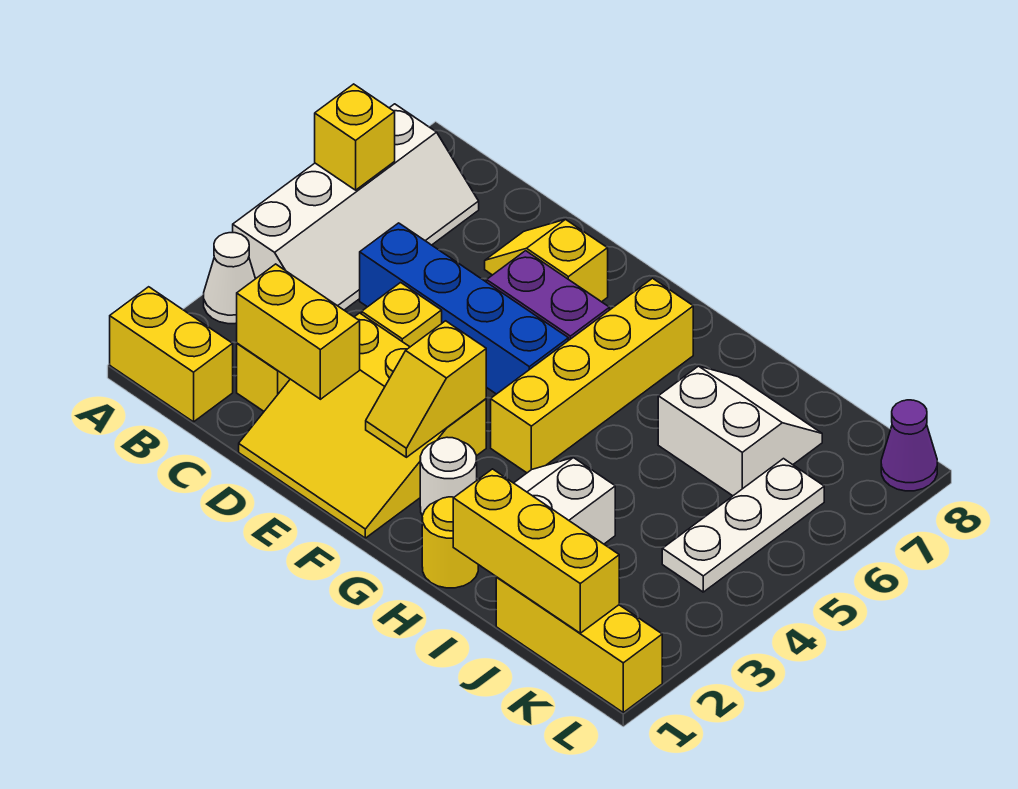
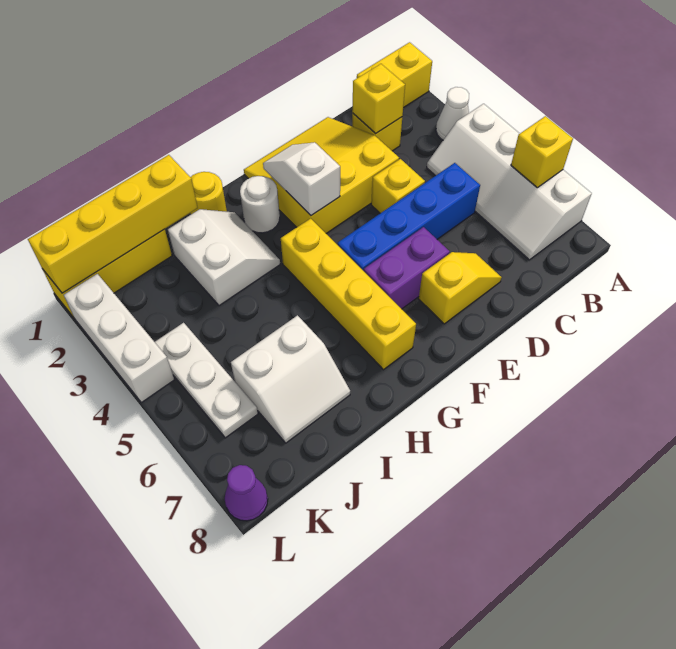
yellow brick C2:D2 level 2 -> yellow brick C2 level 2
yellow slope F2:F3 level 2 top 3 -> white slope F2:F3 level 2 top 3
yellow brick I1:K1 level 2 -> yellow brick I1:L1 level 2
none -> white brick L2:L4 level 1

